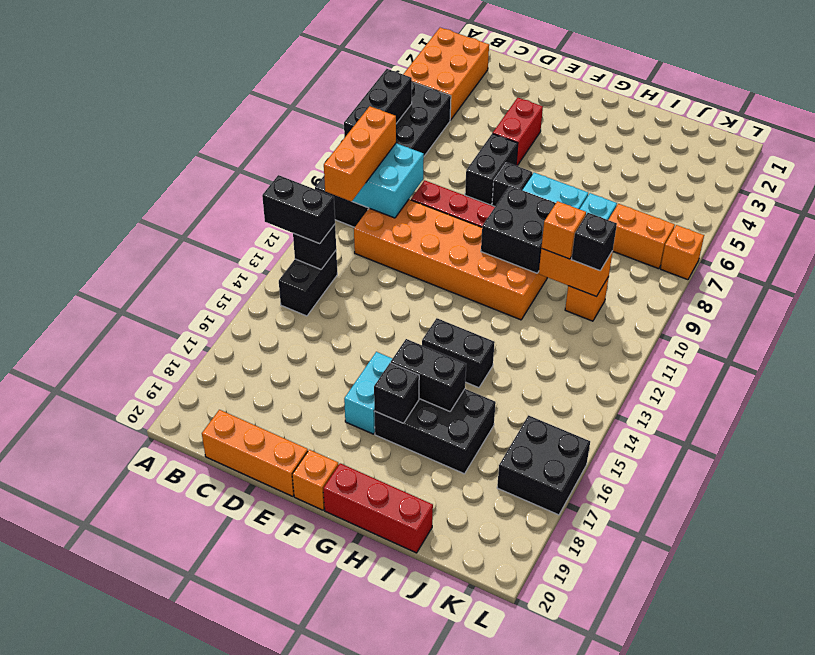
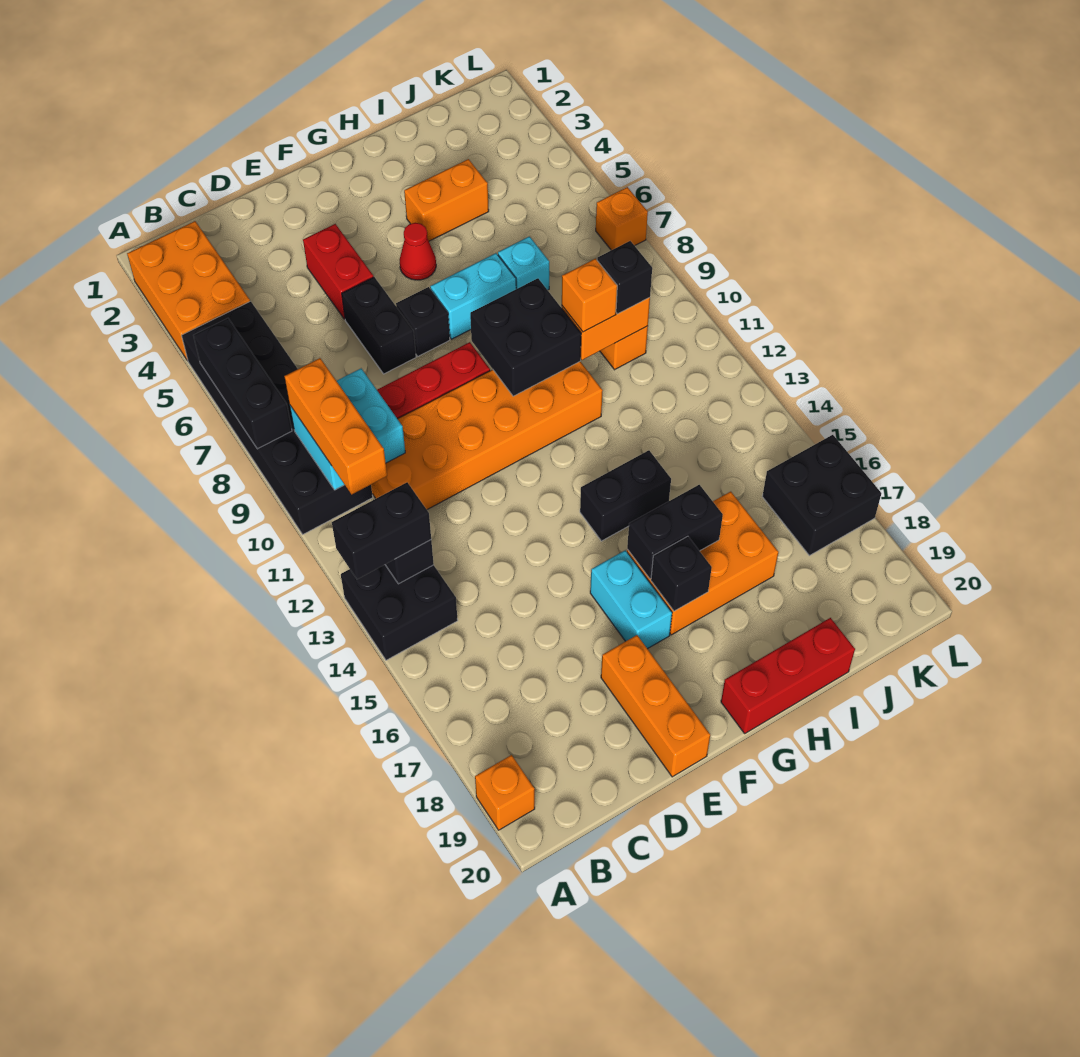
black brick B13:B14 level 1 -> black brick A13:B14 level 1
orange brick C20:E20 level 1 -> orange brick E18:E20 level 1
orange brick F20 level 1 -> orange brick A19 level 1
none -> red cone G5 level 1
black brick G16:I17 level 1 -> orange brick G16:I17 level 1
orange brick J7:K7 level 1 -> orange brick H4:I4 level 1

